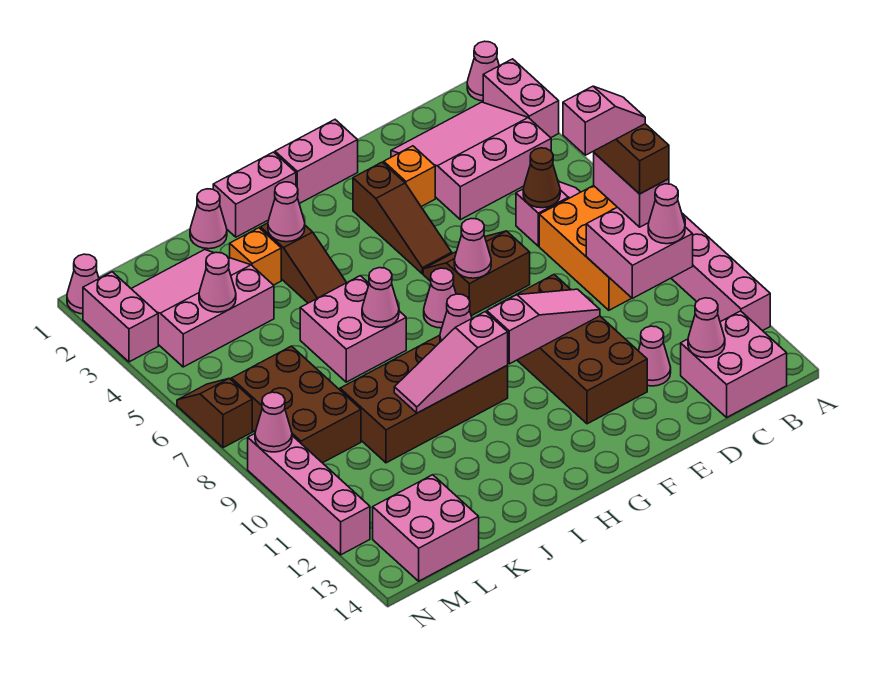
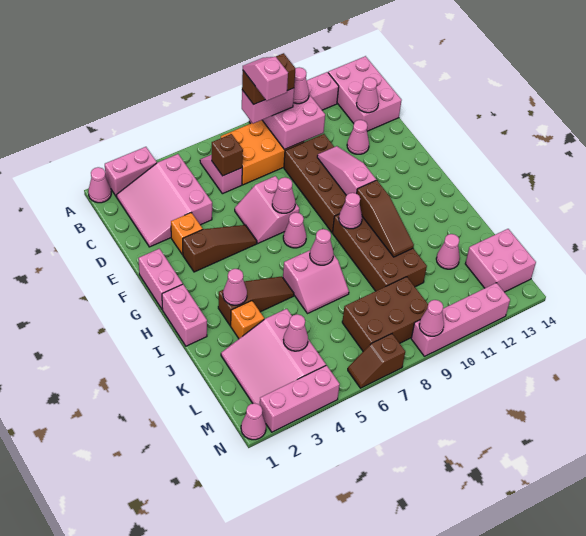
pink brick B13:C14 level 1 -> pink brick A13:C14 level 1
brown cone C6 level 2 -> brown brick C6 level 2
brown slope E6:F7 level 1 top 7 -> pink slope E6:F7 level 1 top 7
brown brick E9:F12 level 1 -> brown brick D9:G10 level 1
pink slope H10:J10 level 2 top H -> brown slope H10:J10 level 2 top H
pink brick I6:J7 level 1 -> pink slope I6:J7 level 1 top I
pink cone J1 level 1 -> pink cone K12 level 1
pink brick N2:N3 level 1 -> pink brick N2:N4 level 1

